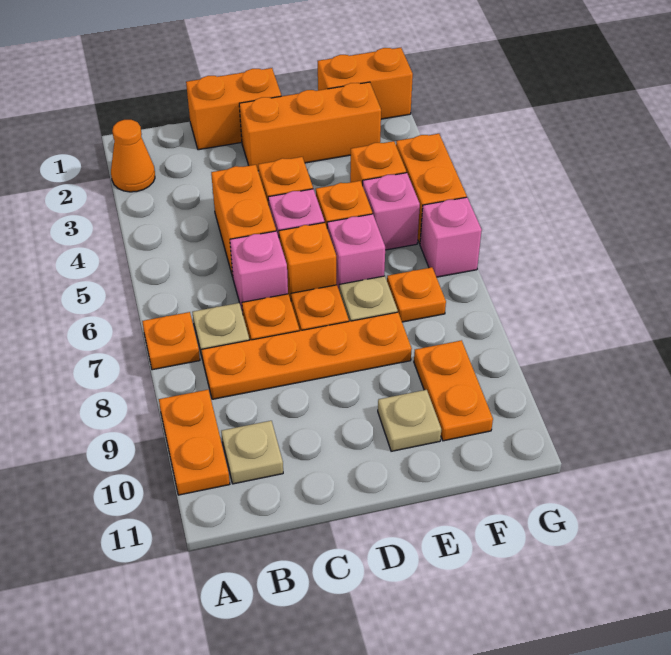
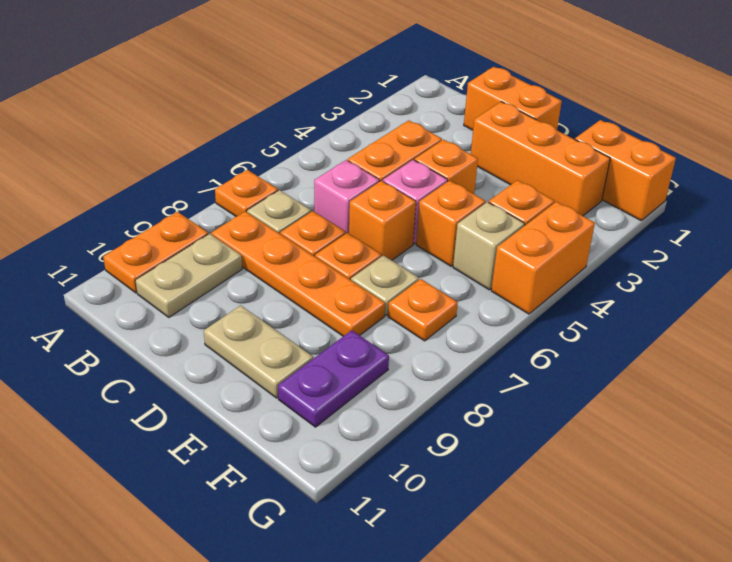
orange cone A2 level 1 -> none
tan plate B10 level 1 -> tan plate B9:B10 level 1
pink brick E6 level 1 -> none
tan plate E10 level 1 -> tan plate D10:E10 level 1
pink brick F5 level 1 -> tan brick F5 level 1
orange plate F9:F10 level 1 -> purple plate F9:F10 level 1
pink brick G6 level 1 -> none

